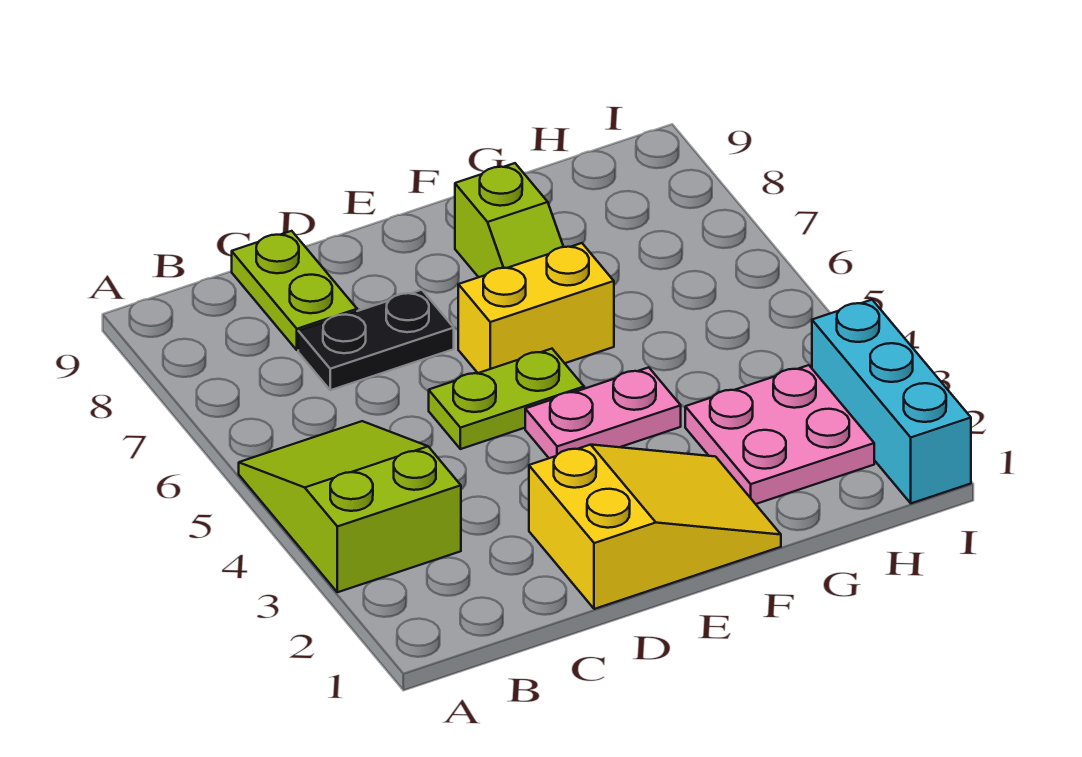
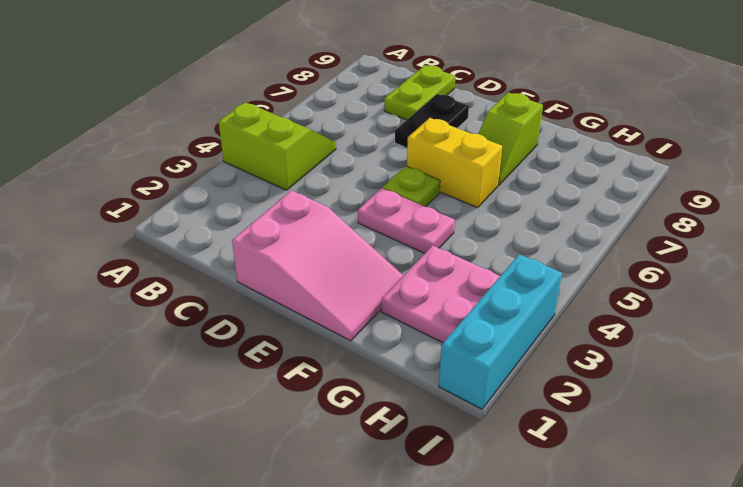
lime slope A3:B5 level 1 top 3 -> lime slope A4:B5 level 1 top 4
black plate C7:D7 level 1 -> black plate D7:D8 level 1
yellow slope D1:F2 level 1 top D -> pink slope D1:F2 level 1 top D
lime plate D5:E5 level 1 -> lime plate E5 level 1

